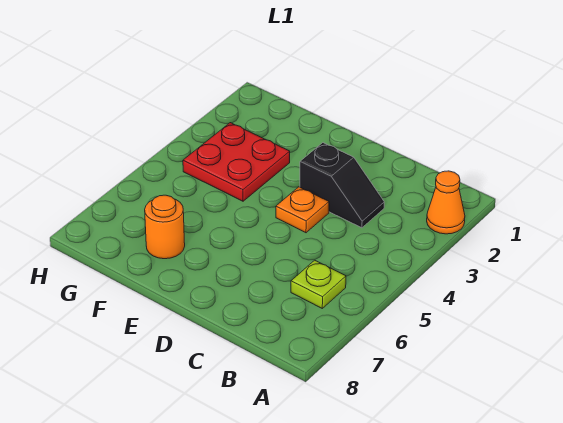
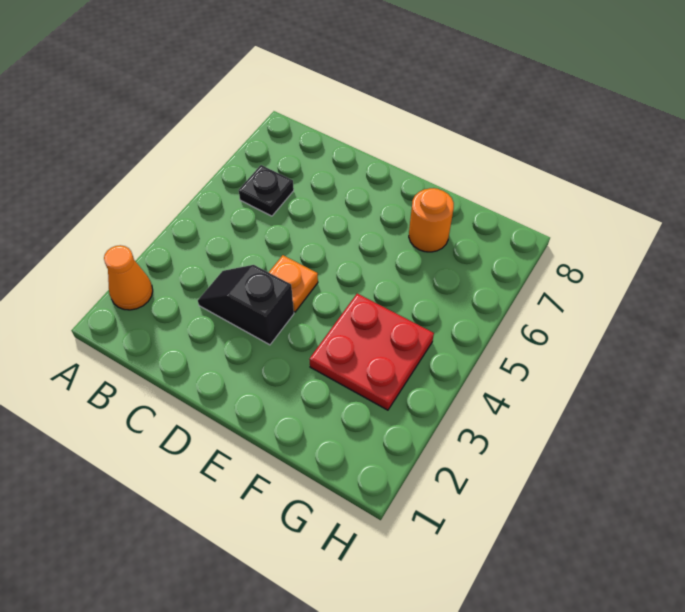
lime plate B6 level 1 -> black plate B6 level 1

